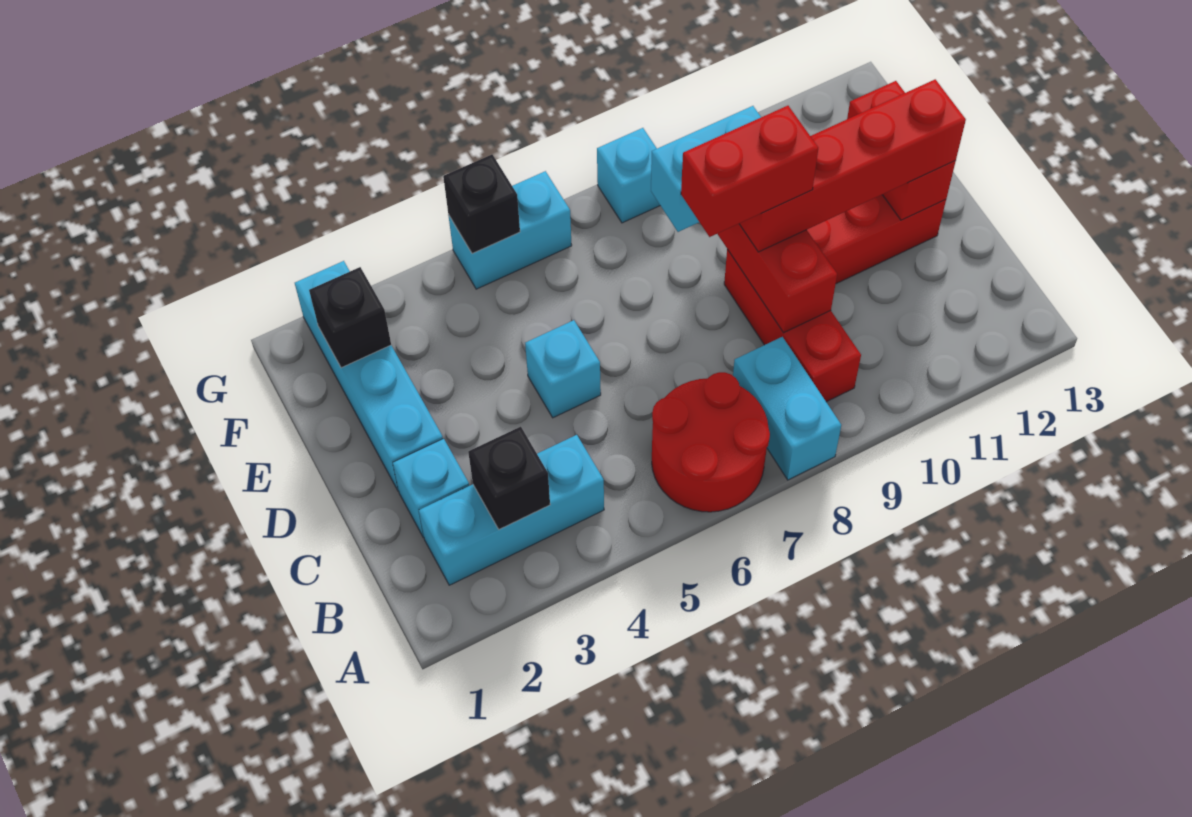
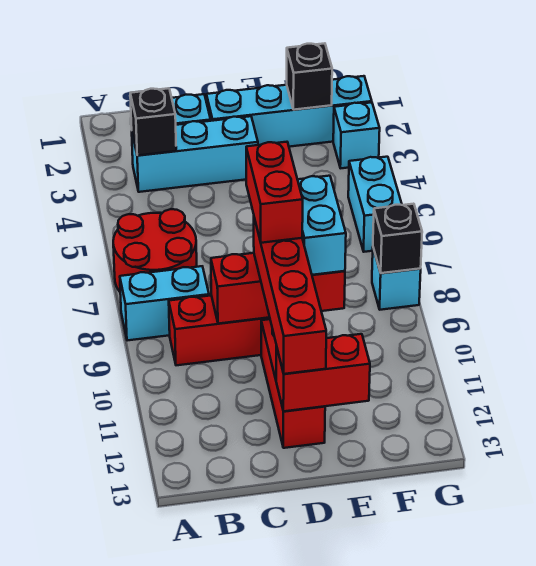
cyan brick B2:B4 level 1 -> cyan brick B3:D3 level 1
cyan brick D5 level 1 -> cyan brick G3 level 1
black brick G5 level 2 -> black brick G8 level 2

